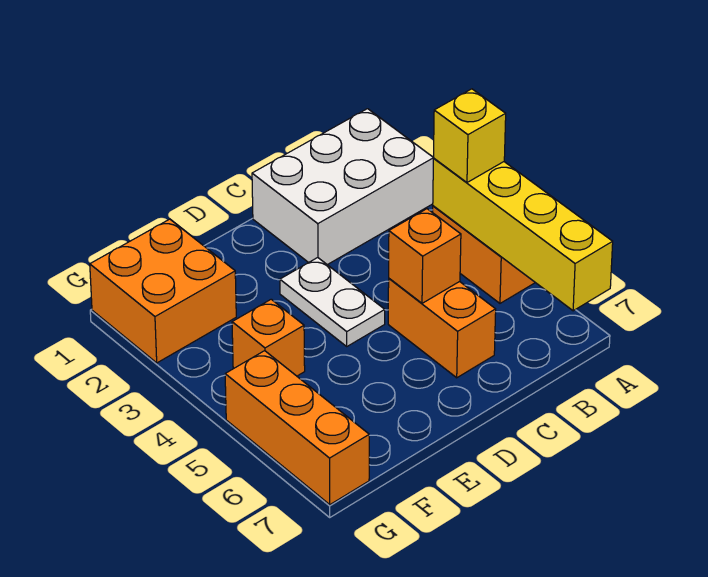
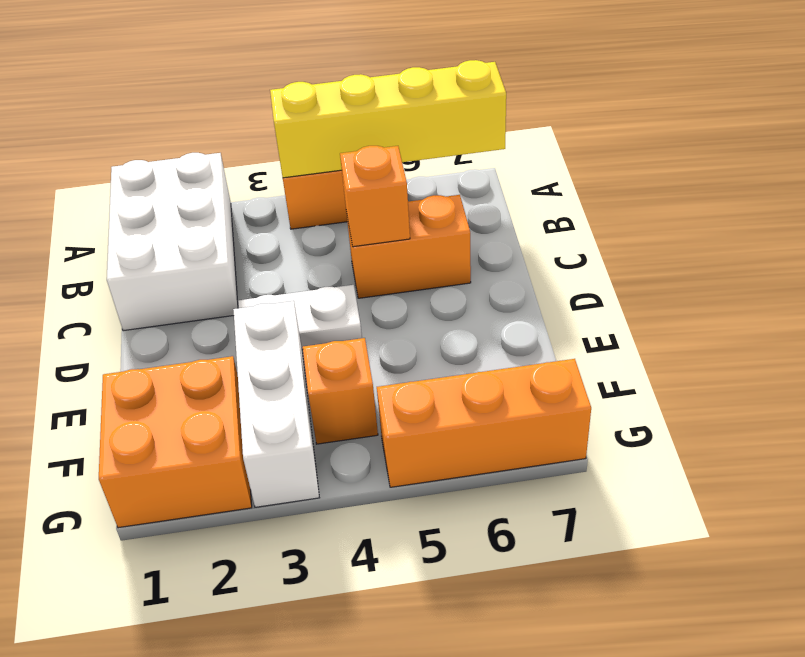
yellow brick A4 level 3 -> none
none -> white brick E3:G3 level 1

